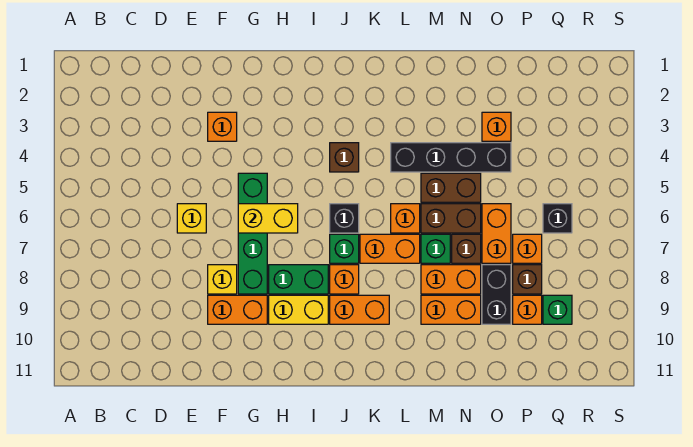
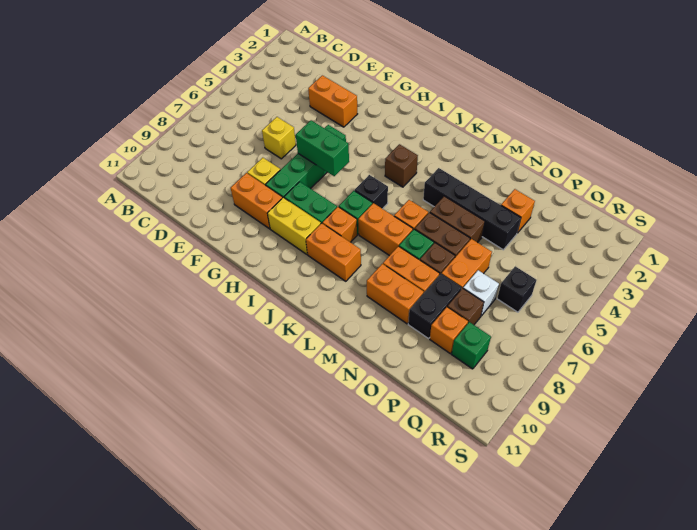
orange brick F3 level 1 -> orange brick E3:F3 level 1
yellow brick G6:H6 level 2 -> green brick G6:H6 level 2
orange brick P7 level 1 -> white brick P7 level 1

